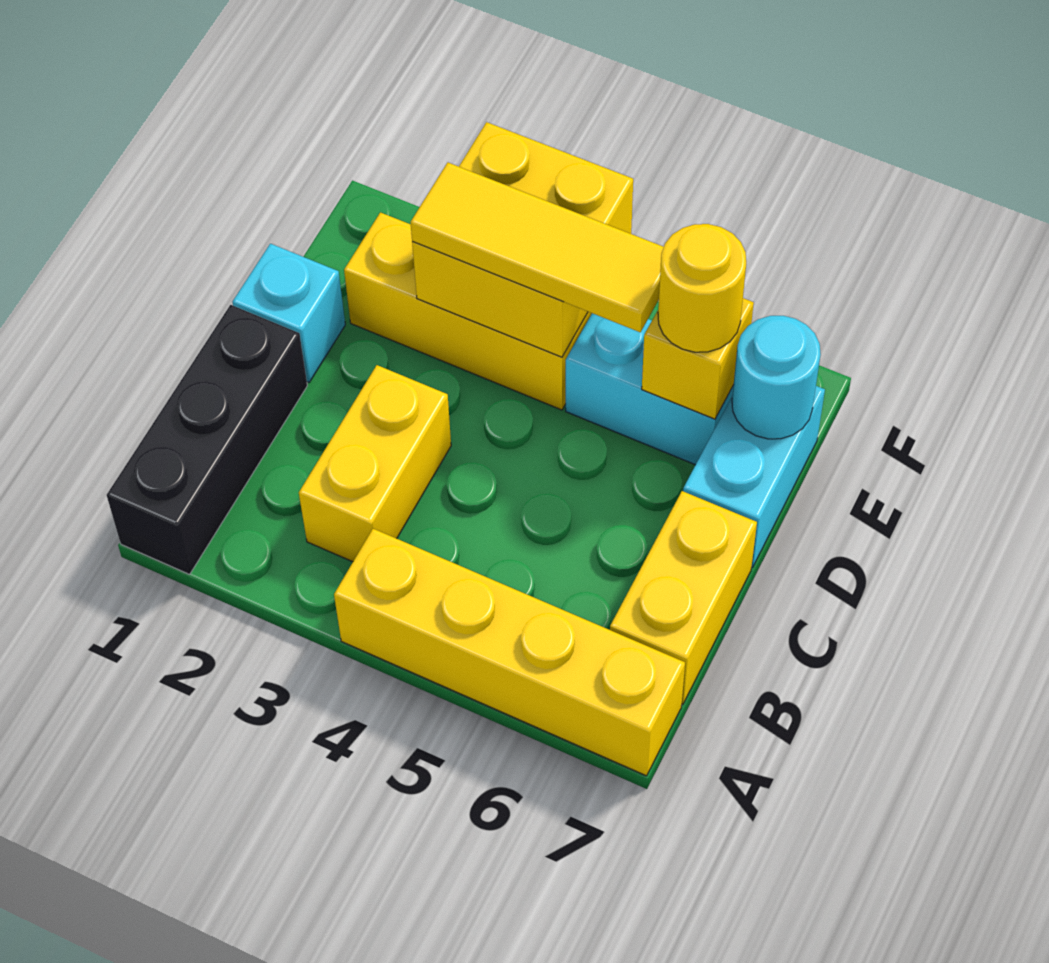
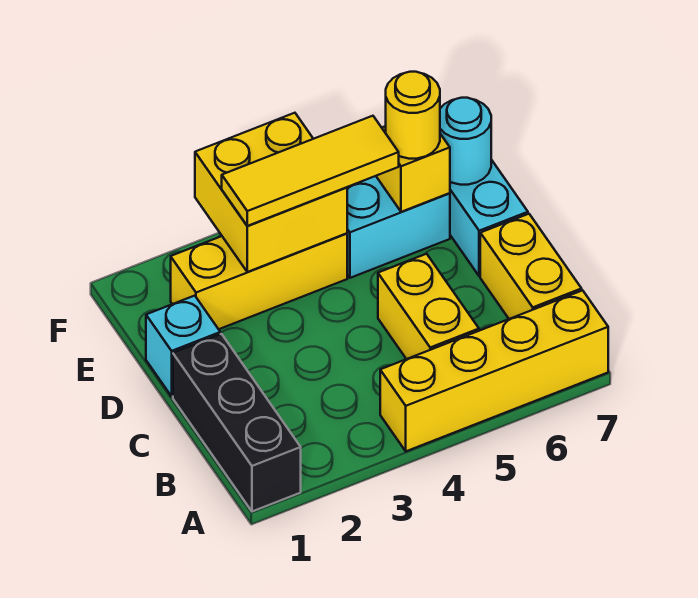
yellow brick B3:C3 level 1 -> yellow brick B5:C5 level 1

